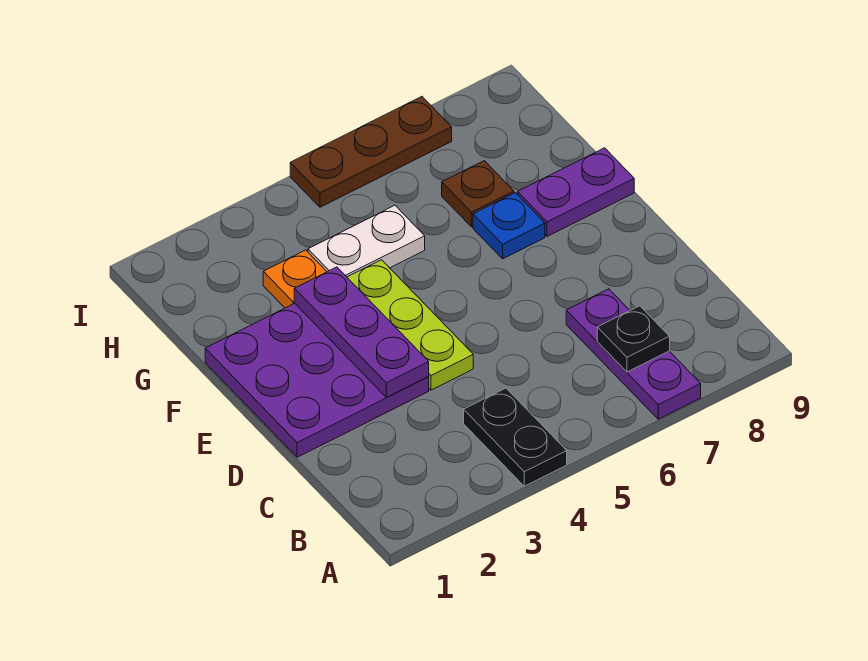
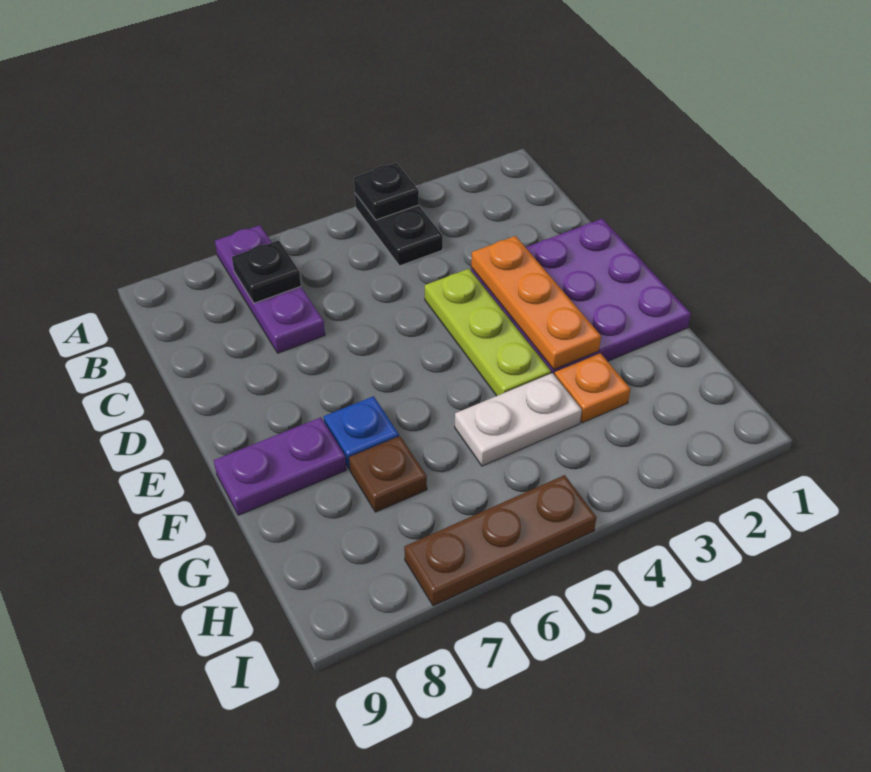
none -> black plate A4 level 2
purple plate D3:F3 level 2 -> orange plate D3:F3 level 2

